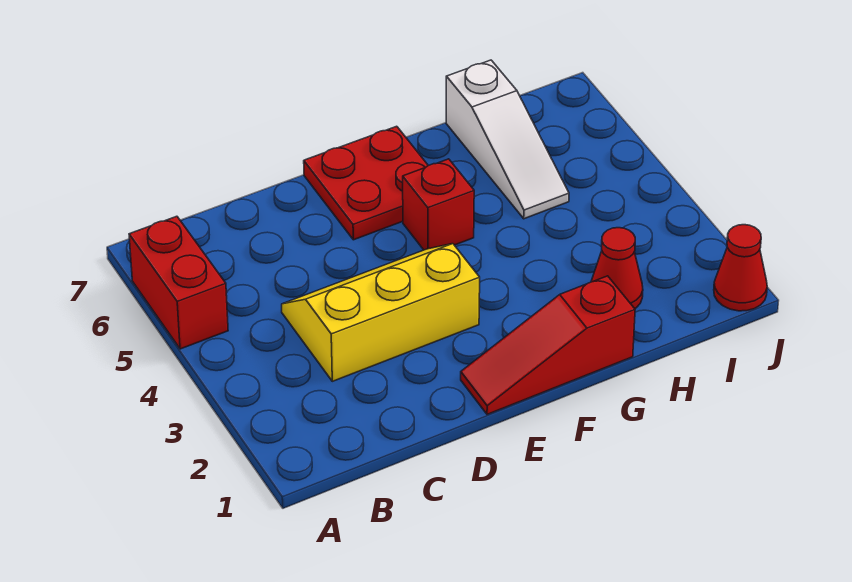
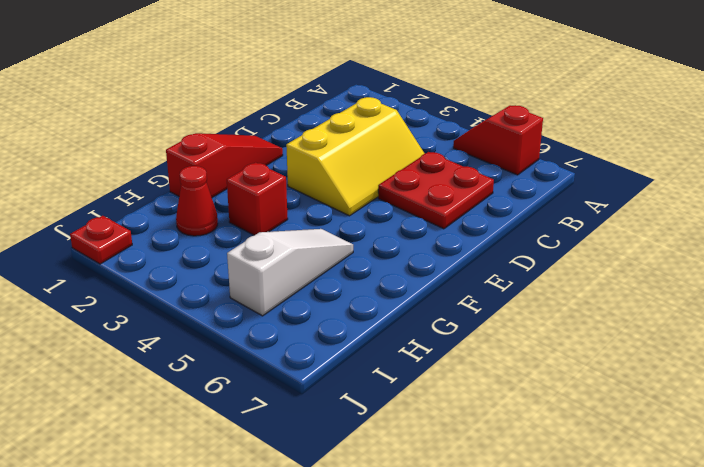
red brick A5:A6 level 1 -> red slope A5:A6 level 1 top 6
red plate E6:F7 level 1 -> red plate C5:D6 level 1
red brick F5 level 1 -> red brick G3 level 1
white slope H5:H7 level 1 top 7 -> white slope G5:I5 level 1 top I
red cone J1 level 1 -> red plate J1 level 1

